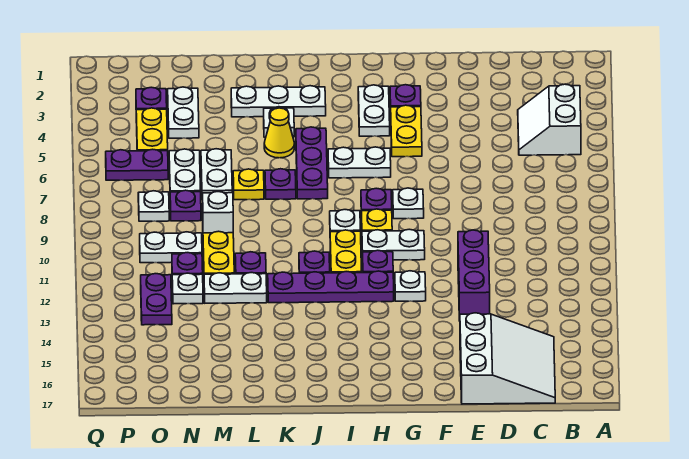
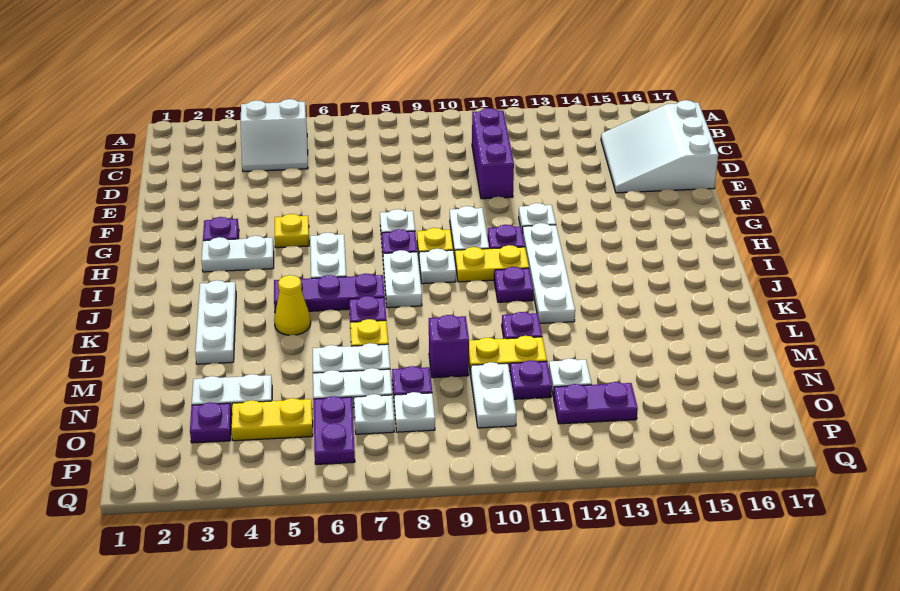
white slope C15:E17 level 1 top E -> white slope C15:E17 level 1 top 17
purple brick E11:E13 level 1 -> purple brick C11:E11 level 1
yellow plate G4:G5 level 1 -> yellow plate G5 level 1
purple plate H12:K12 level 1 -> white plate H12:K12 level 1
white plate K4 level 1 -> white plate O7 level 1
white plate L12:M12 level 1 -> white plate I8:J8 level 1
white brick M9 level 1 -> purple brick M9 level 1

